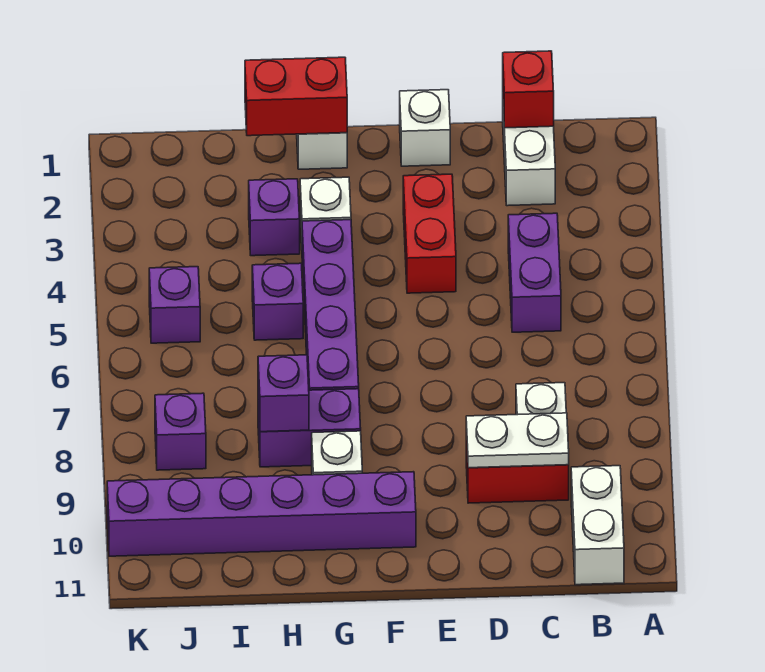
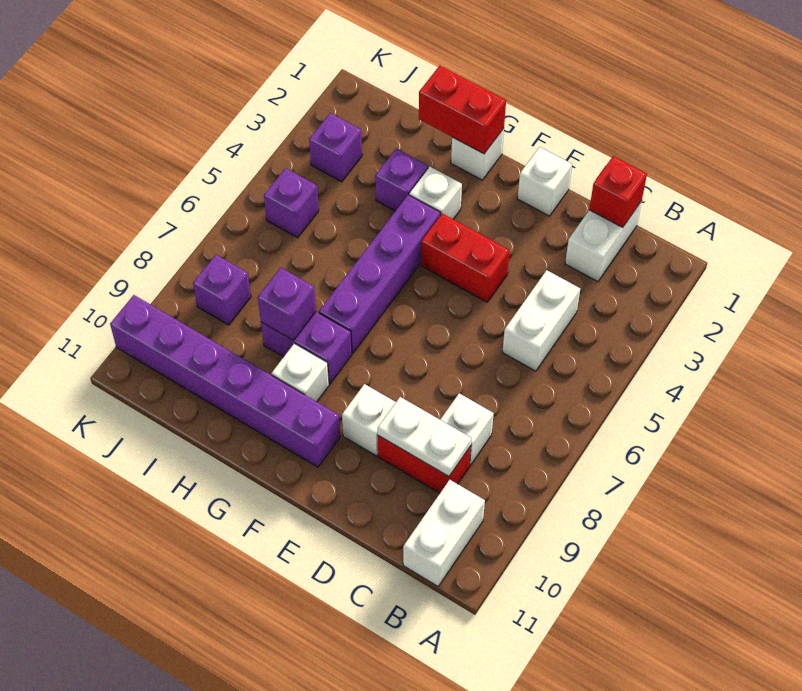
purple brick C4:C5 level 1 -> white brick C4:C5 level 1
red brick E3:E4 level 1 -> red brick E4:F4 level 1
none -> white brick E9 level 1
purple brick H5 level 1 -> purple brick J3 level 1

